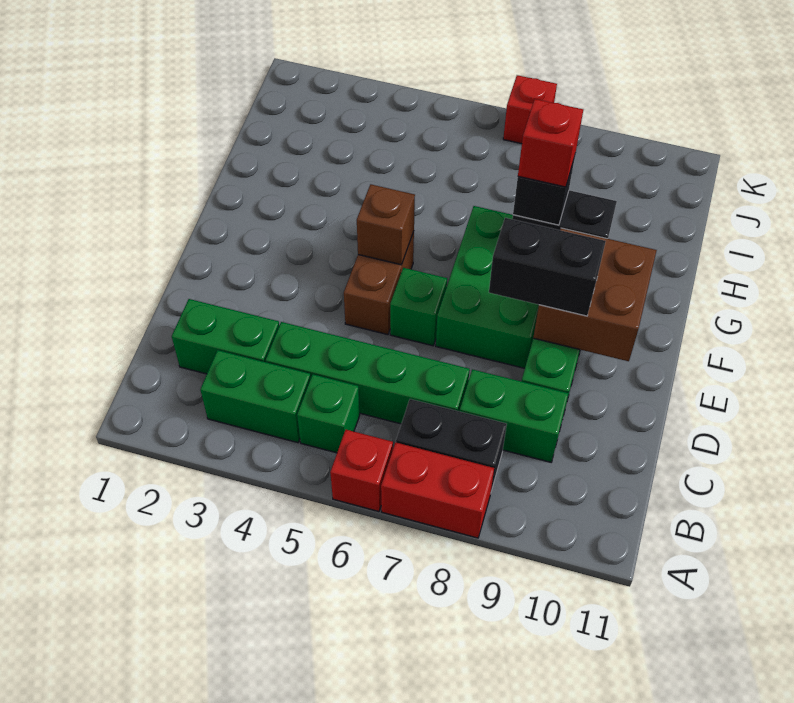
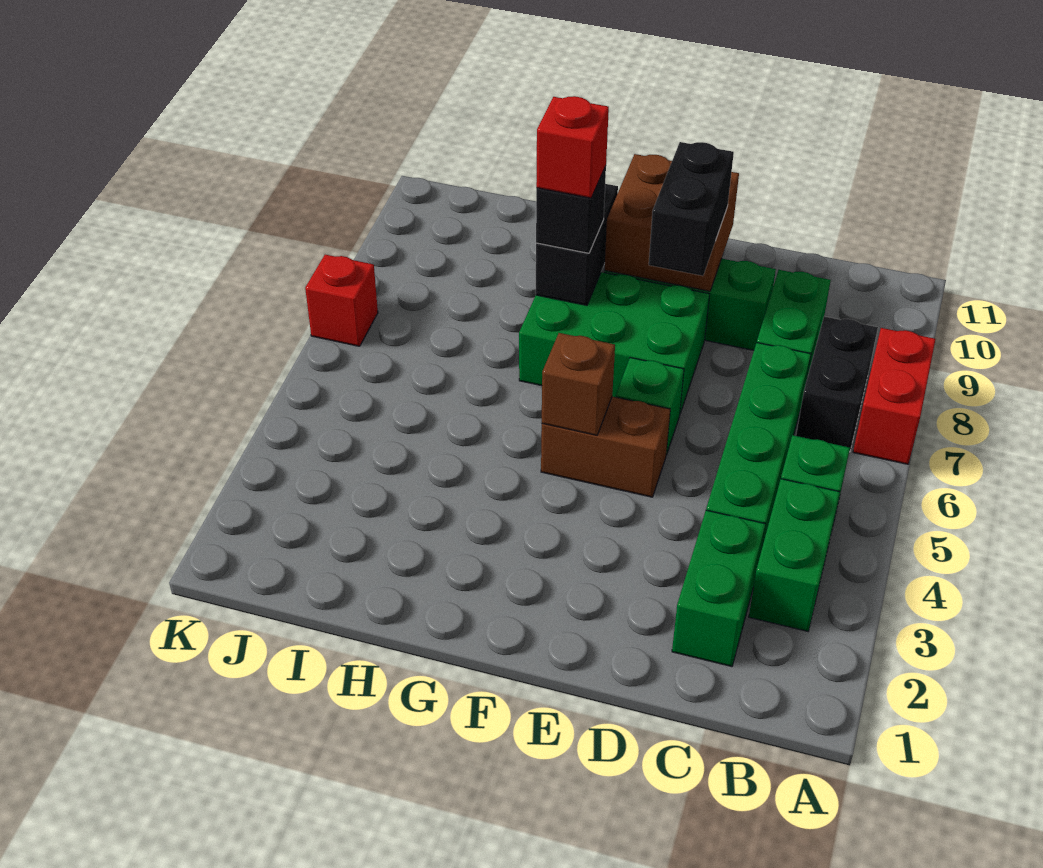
red brick A6 level 1 -> none

